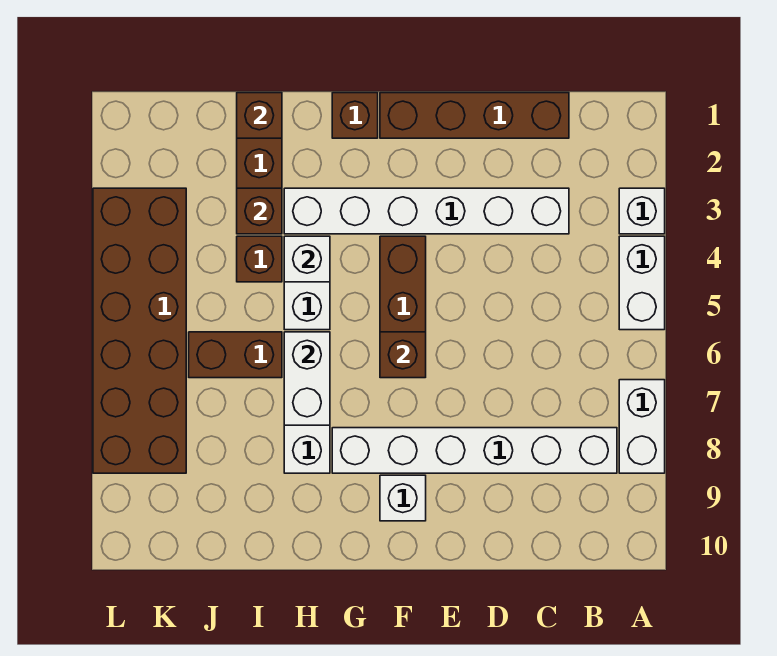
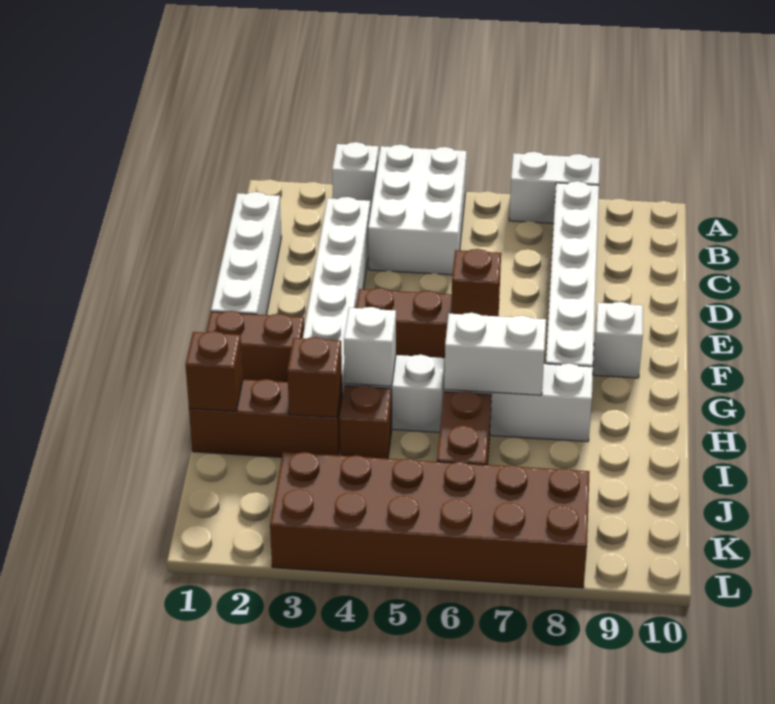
white brick A4:A5 level 1 -> white brick A4:C5 level 1
brown brick C1:F1 level 1 -> white brick C1:F1 level 1
brown brick G1 level 1 -> brown brick G1:G2 level 1

